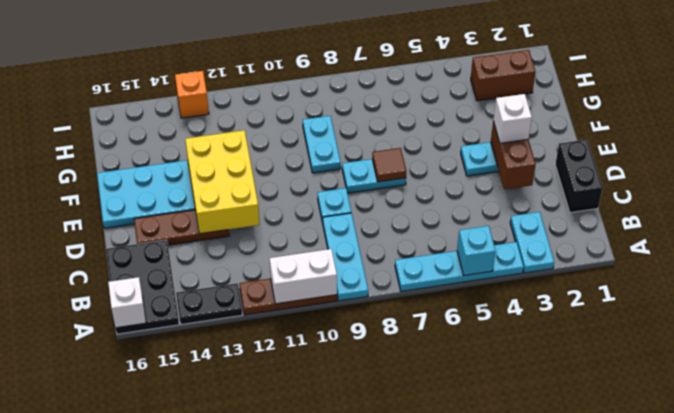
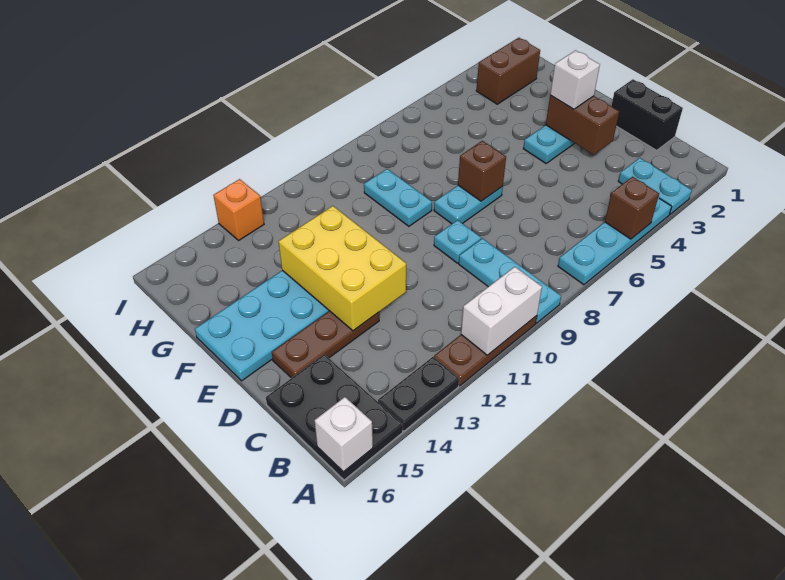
cyan brick A5 level 2 -> brown brick A5 level 2
brown tile E7 level 2 -> brown brick E7 level 2

